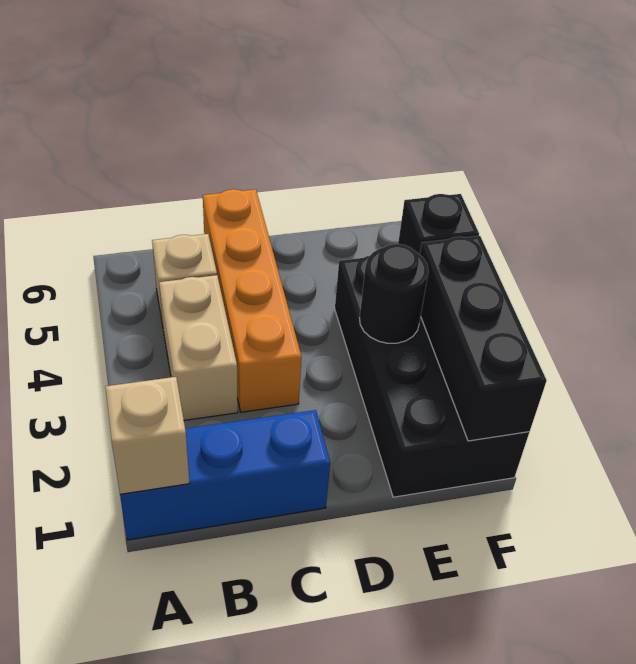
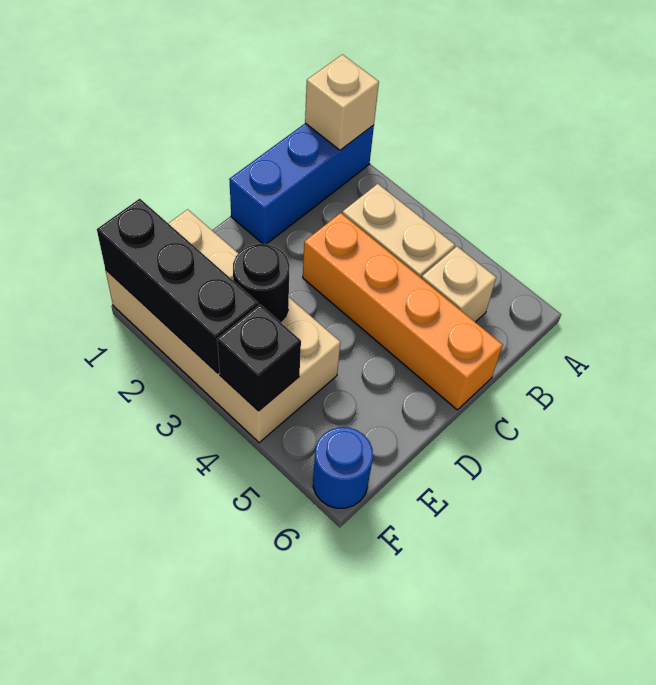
black brick E1:F4 level 1 -> tan brick E1:F4 level 1
none -> blue round brick F6 level 1

